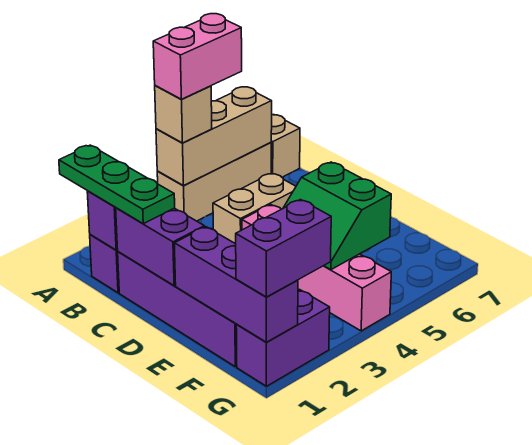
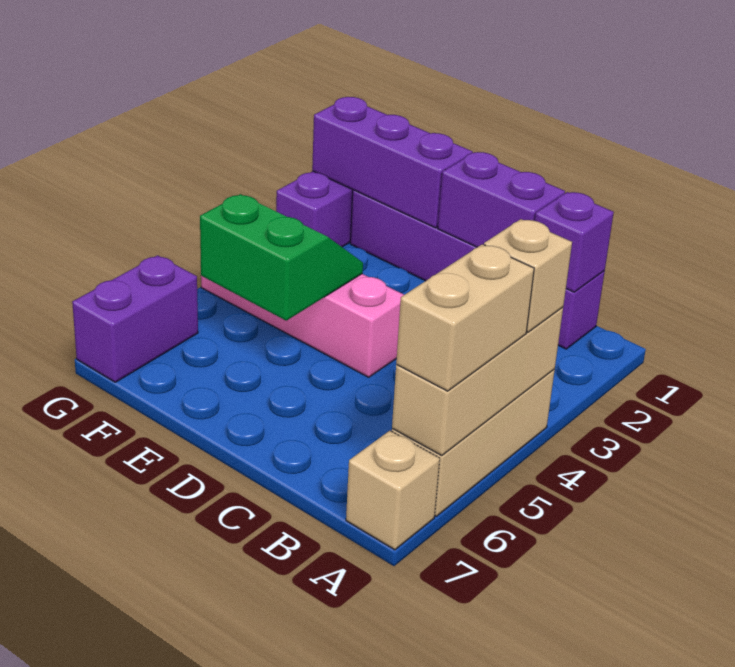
green plate A1:C1 level 3 -> none
pink brick A4:A5 level 4 -> none
tan brick C4:C5 level 1 -> tan brick A5:A6 level 3
purple brick G1:G2 level 3 -> purple brick G6:G7 level 1

